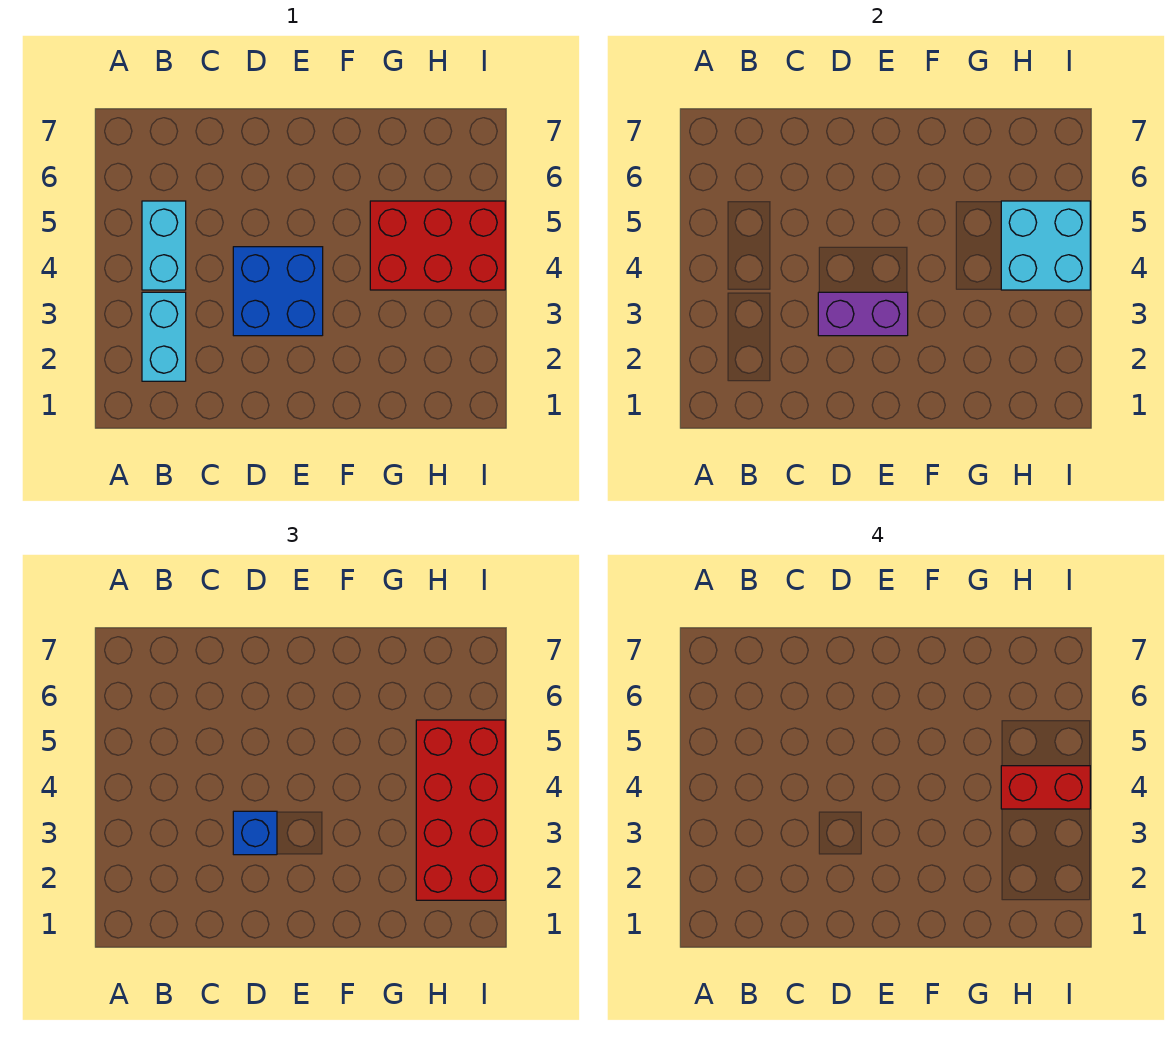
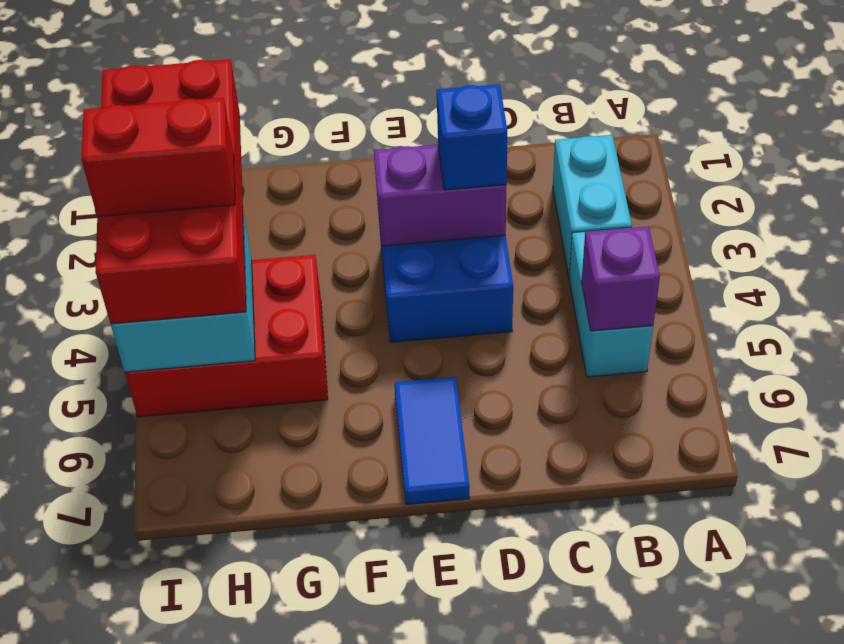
none -> purple brick B5 level 2
none -> blue tile E6:E7 level 1

